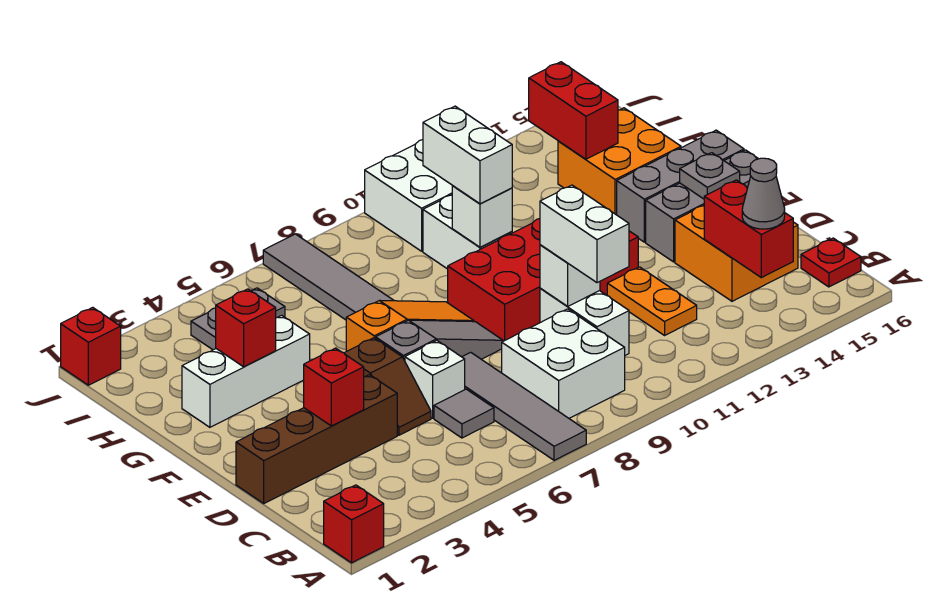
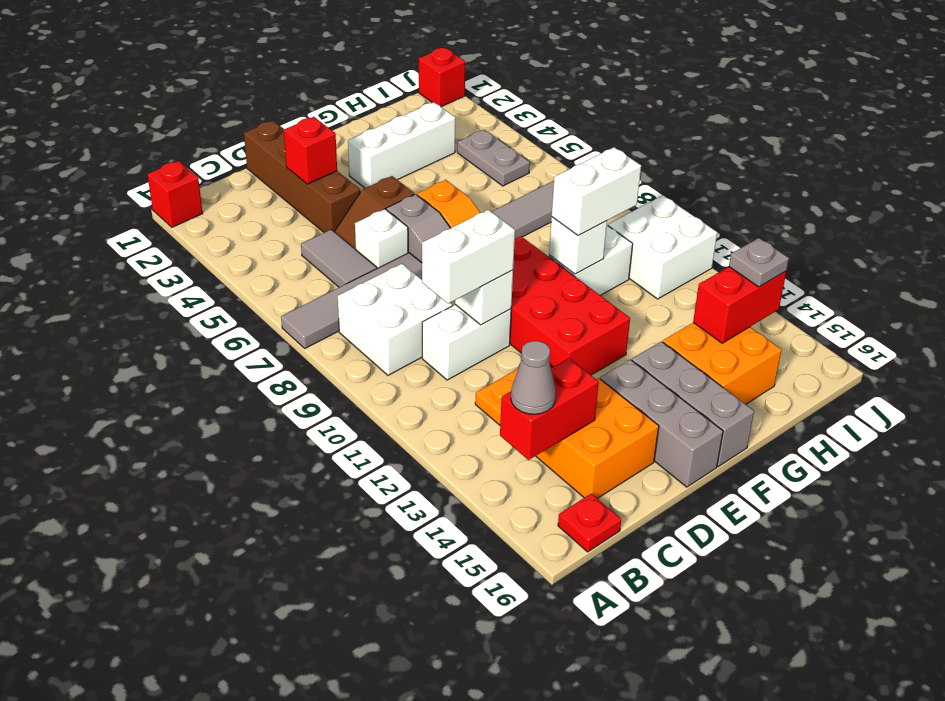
grey tile C6 level 1 -> grey tile C5:C6 level 1
grey plate E15 level 2 -> grey plate I14 level 3
white brick G2:G4 level 1 -> white brick F3:H3 level 1
red brick G3 level 2 -> none

